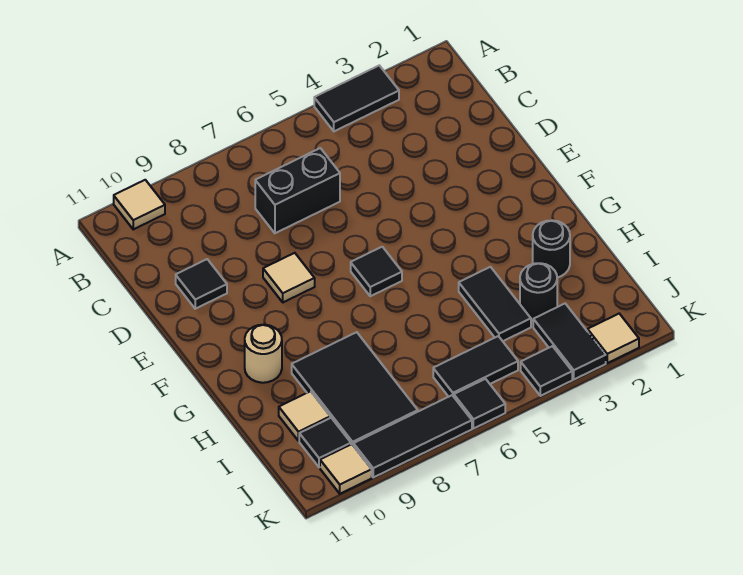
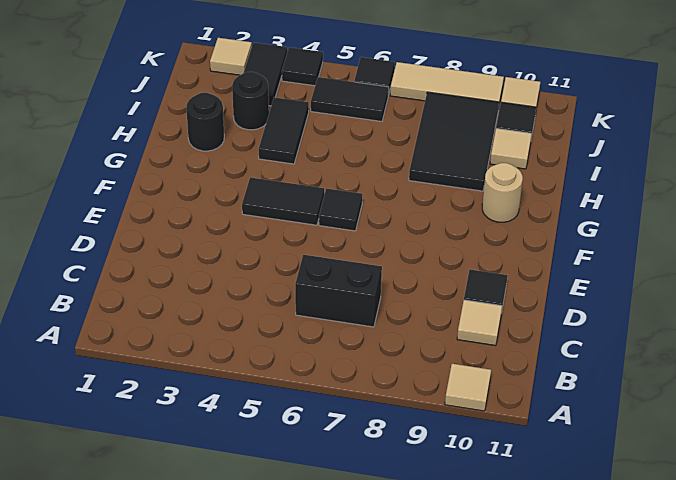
black tile A3:A4 level 1 -> black tile F4:F5 level 1
tan tile E8 level 1 -> tan tile C10 level 1
black tile K7:K9 level 1 -> tan tile K7:K9 level 1

